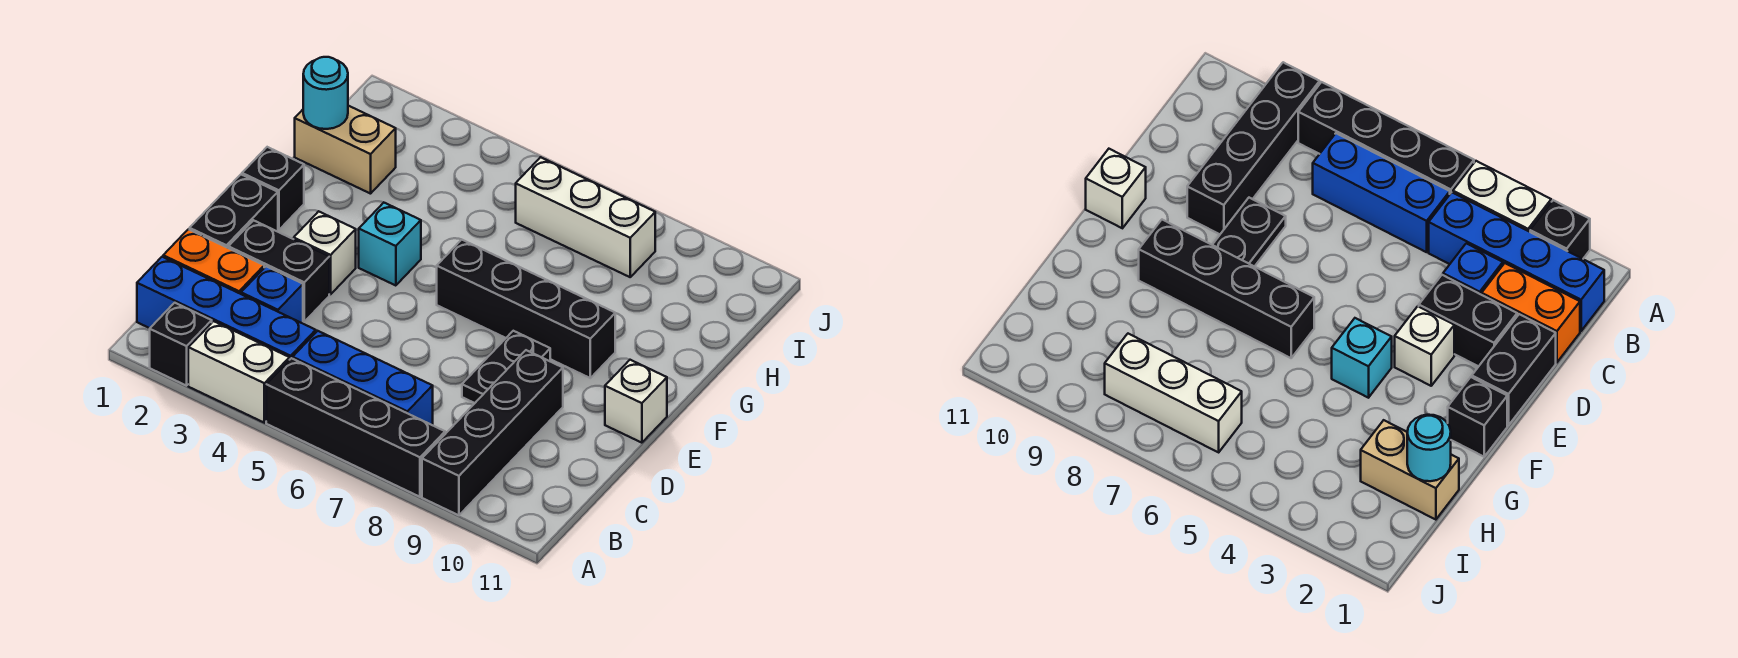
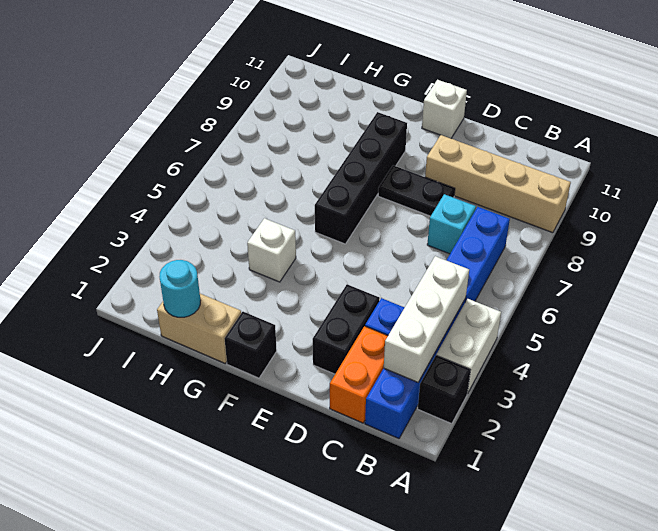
black brick A5:A8 level 1 -> none
black brick A9:D9 level 1 -> tan brick A9:D9 level 1
black brick D1:E1 level 1 -> none
white brick E3 level 1 -> white brick G4 level 1
cyan brick F4 level 1 -> cyan brick C7 level 1
tan brick H1:H2 level 1 -> tan brick G1:H1 level 1
white brick I6:I8 level 1 -> white brick B2:B4 level 2

